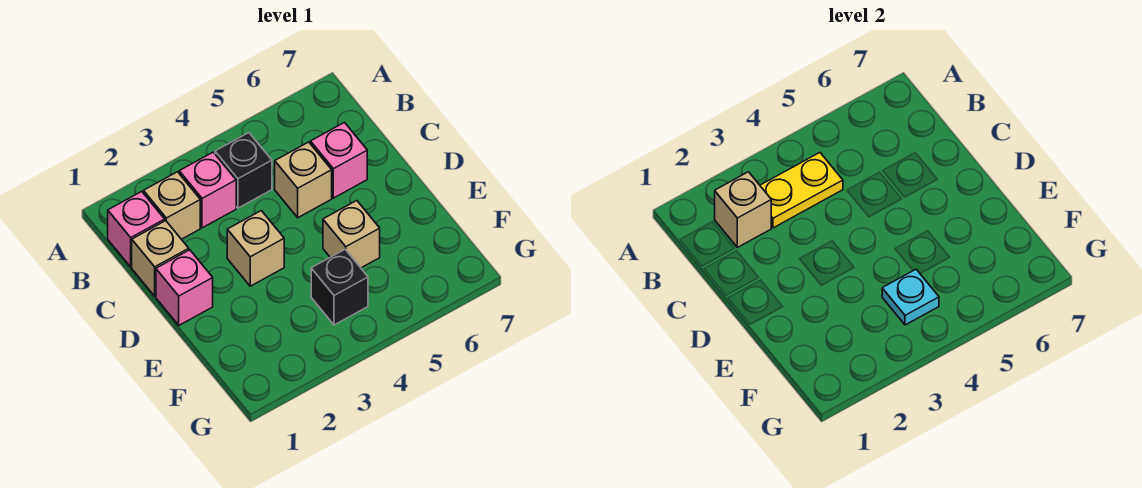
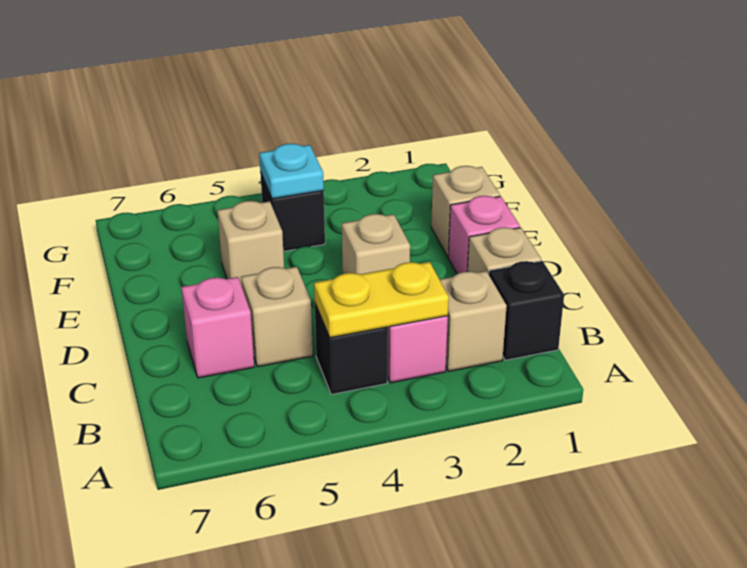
pink brick B1 level 1 -> black brick B1 level 1
tan brick B2 level 2 -> tan brick E1 level 1

